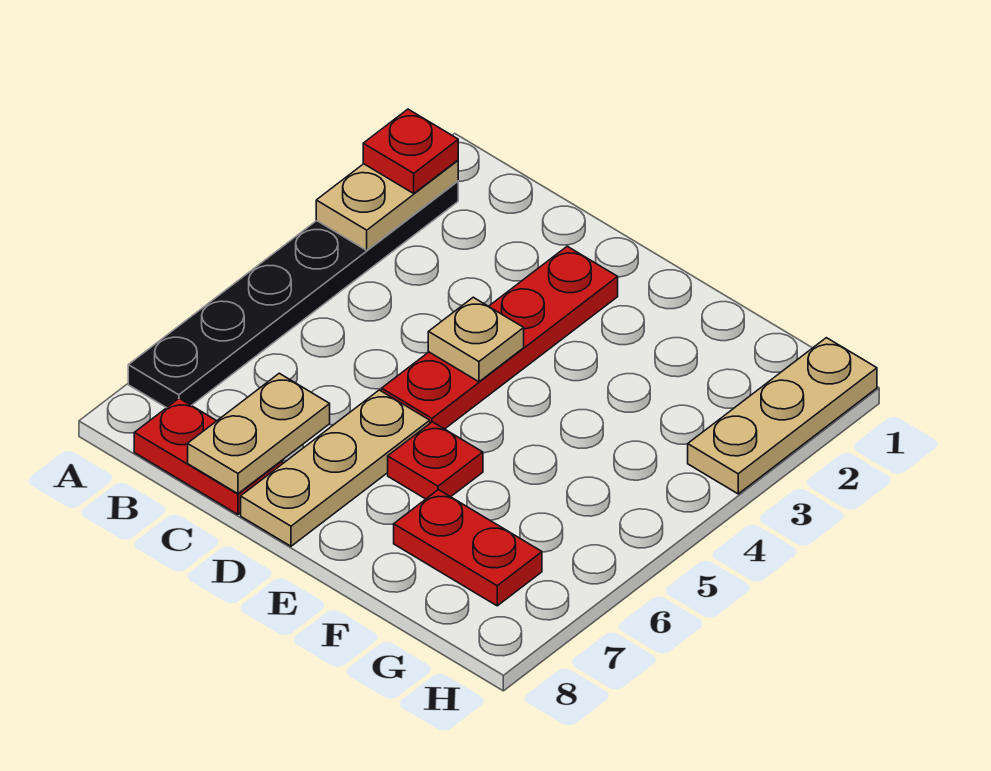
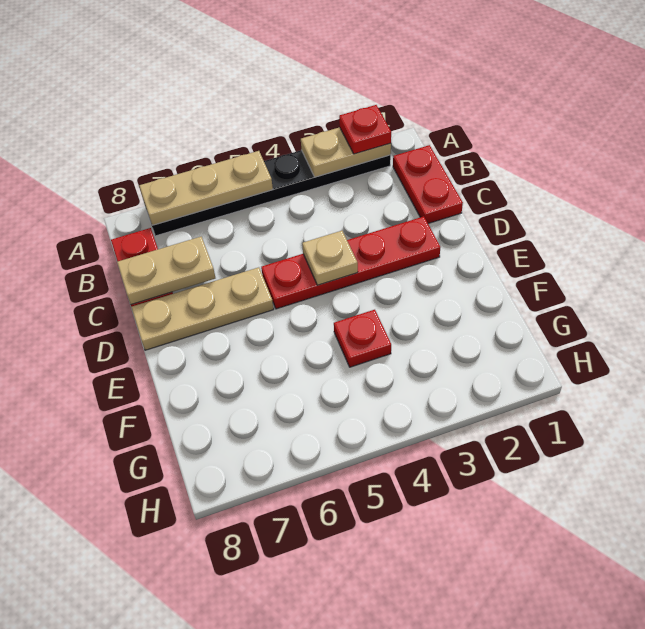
red plate E6 level 1 -> red plate F4 level 1
red plate F7:G7 level 1 -> red plate B1:C1 level 1
tan plate H1:H3 level 1 -> tan plate A5:A7 level 2

